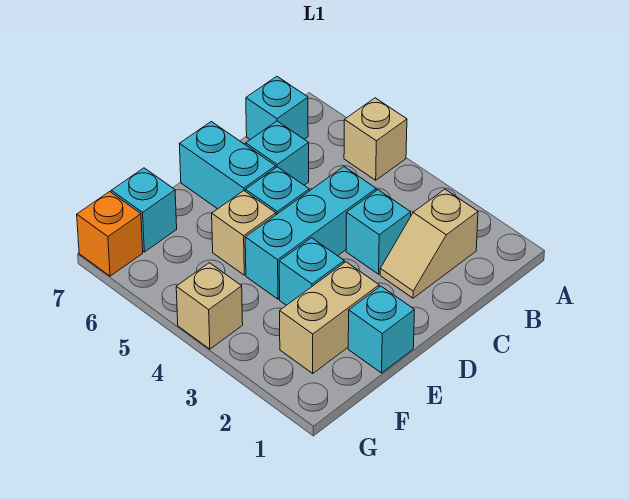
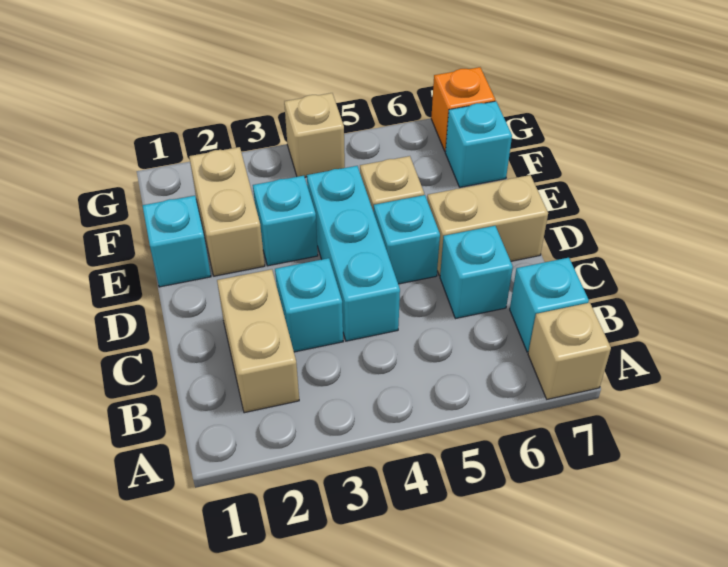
tan brick A5 level 1 -> tan brick A7 level 1
tan slope B2:C2 level 1 top B -> tan brick B2:C2 level 1
cyan brick D6:D7 level 1 -> tan brick D6:D7 level 1

